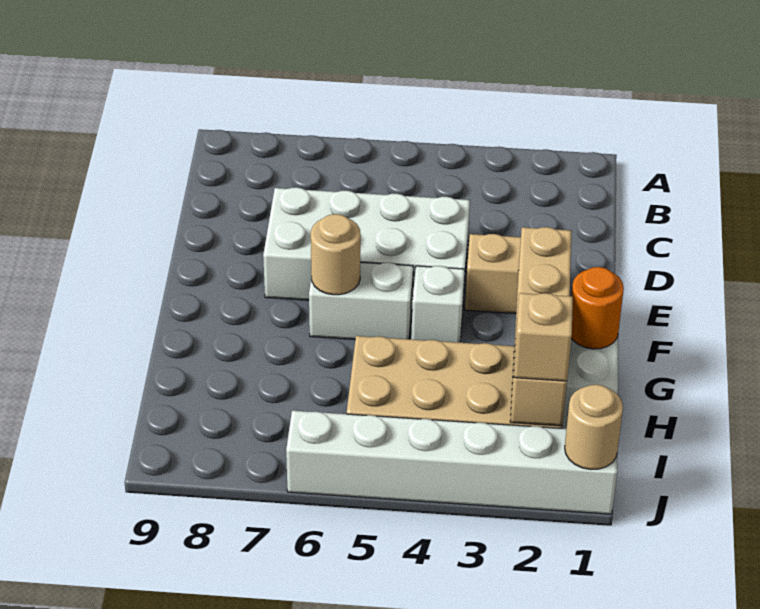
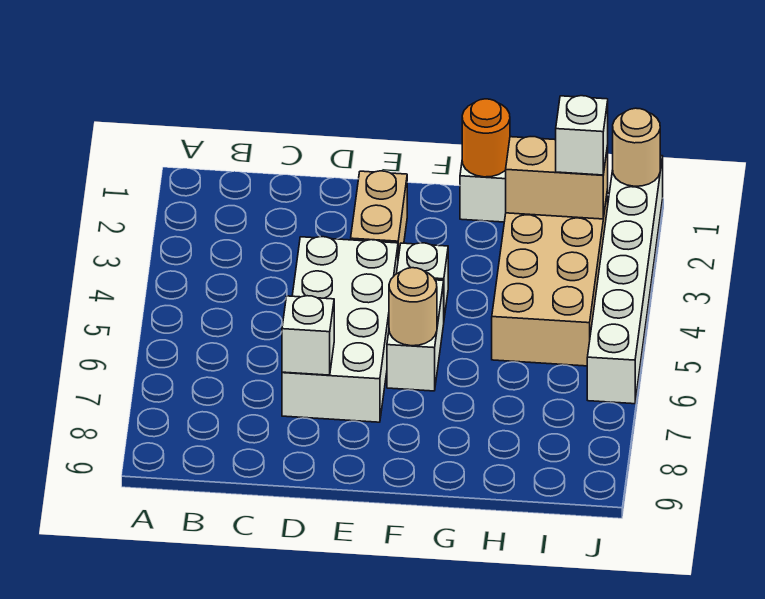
none -> white brick D7 level 2
tan brick F2:I2 level 2 -> tan brick H2:I2 level 2
tan brick I2 level 3 -> white brick I2 level 3

